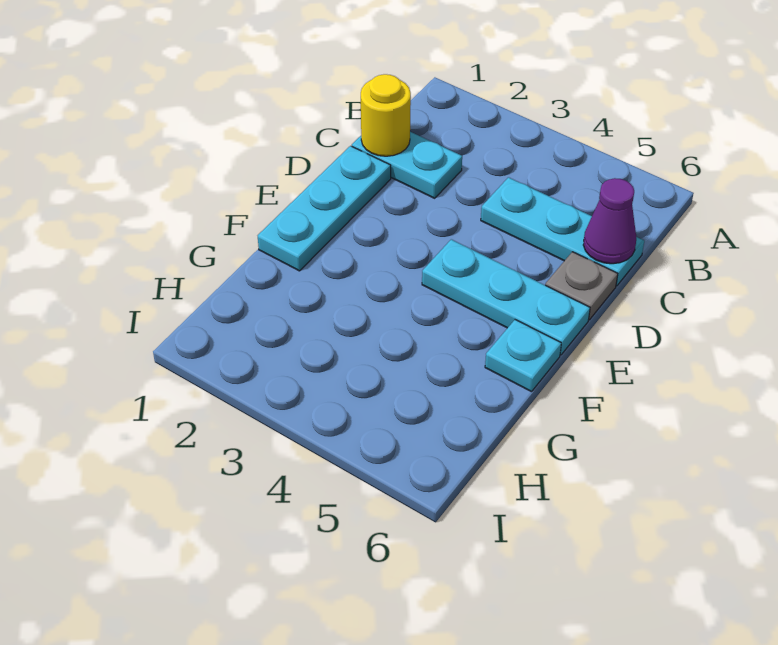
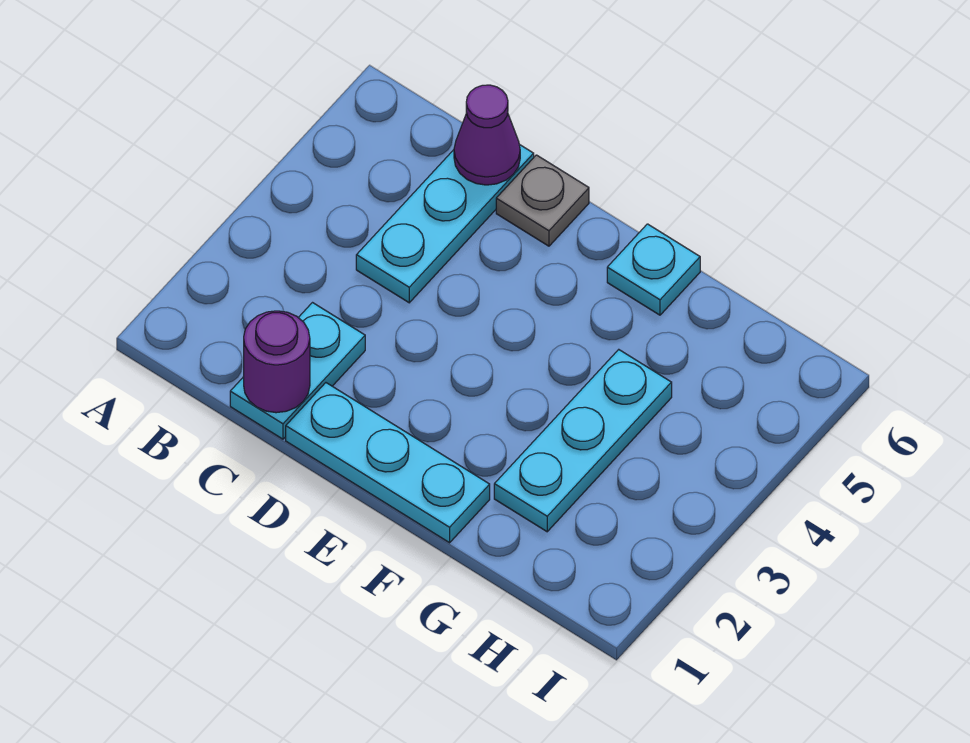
yellow round brick C1 level 2 -> purple round brick C1 level 2
cyan plate E4:E6 level 1 -> cyan plate G2:G4 level 1

